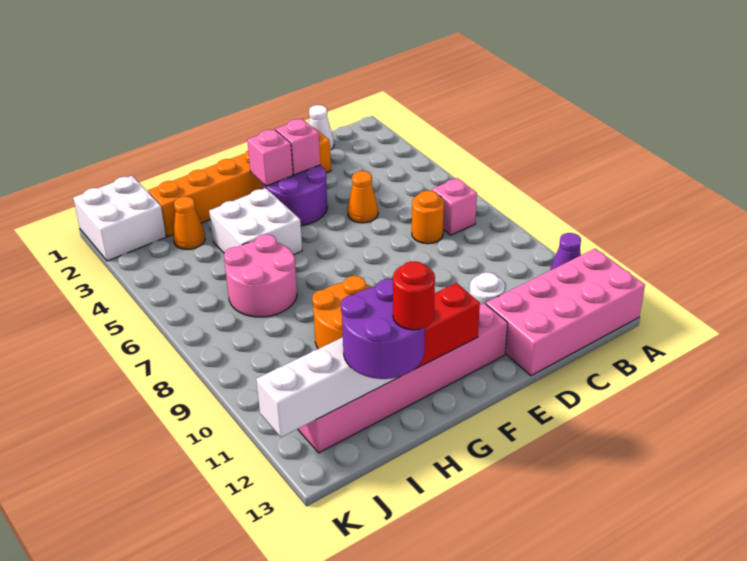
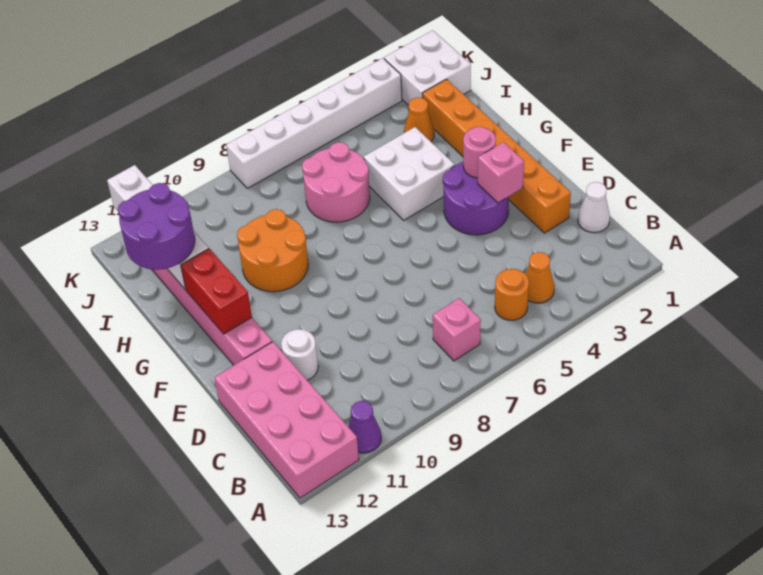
orange round brick C7 level 1 -> orange round brick B5 level 1
orange cone D5 level 1 -> orange cone B4 level 1
pink brick F3 level 2 -> pink round brick F3 level 2
red round brick H13 level 4 -> none
none -> white brick K3:K8 level 1

